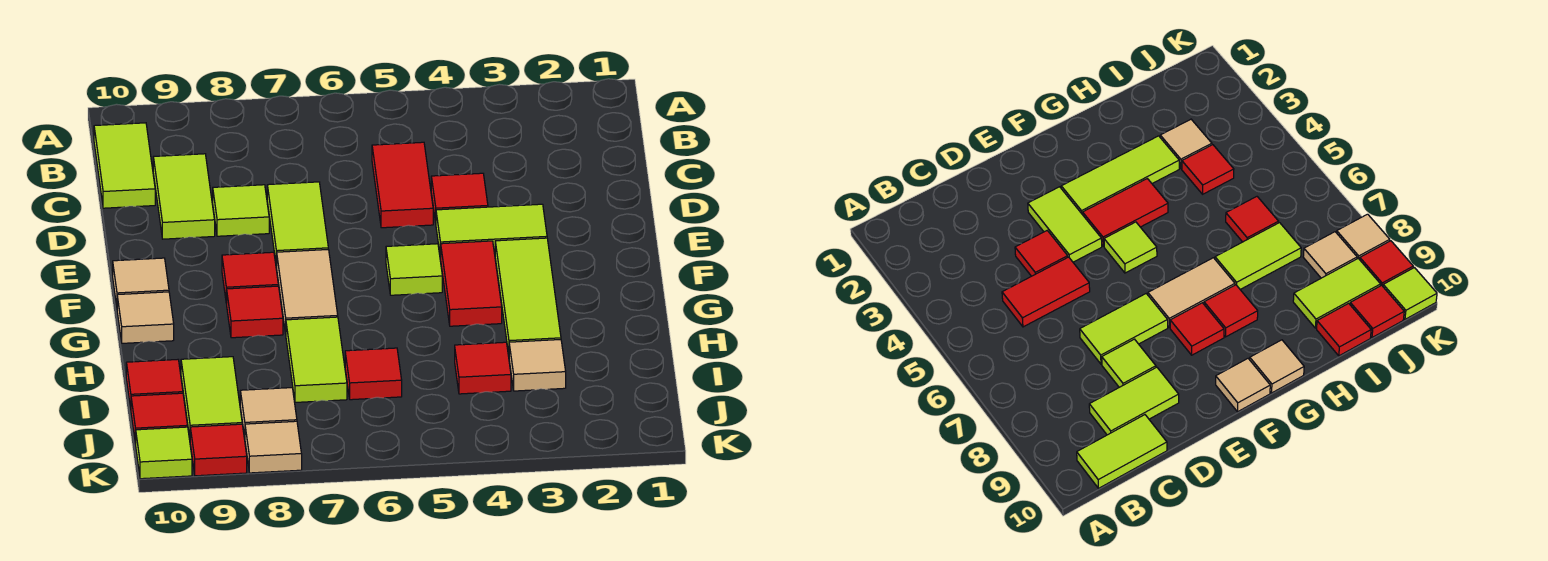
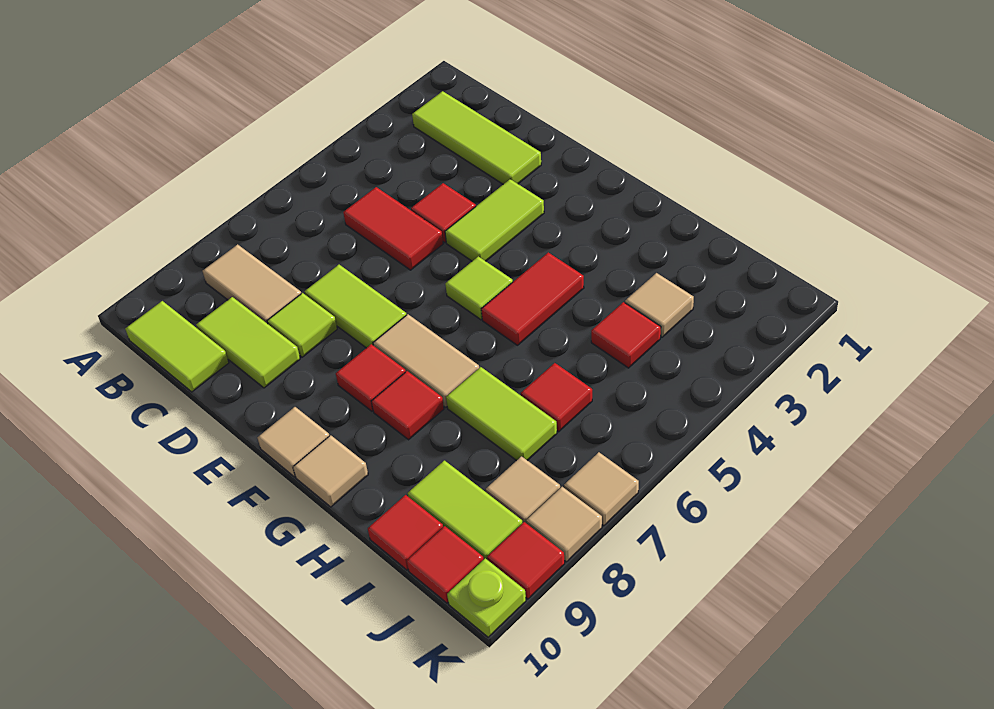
none -> tan tile B8:C8 level 1
lime tile F3:H3 level 1 -> lime tile B2:D2 level 1
red tile F4:G4 level 1 -> red tile G4:G5 level 1
none -> tan tile K7 level 1
lime tile K10 level 1 -> lime plate K10 level 1

